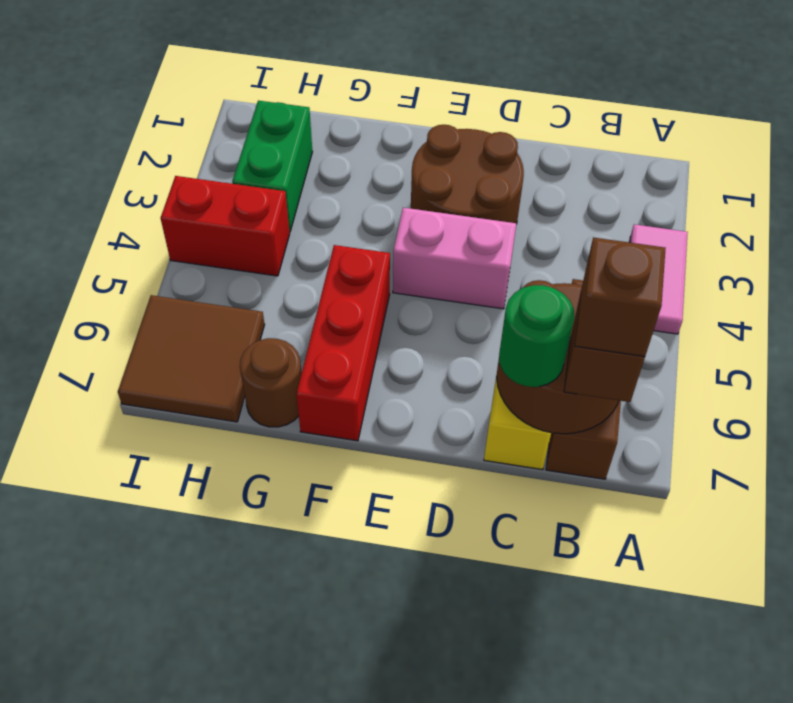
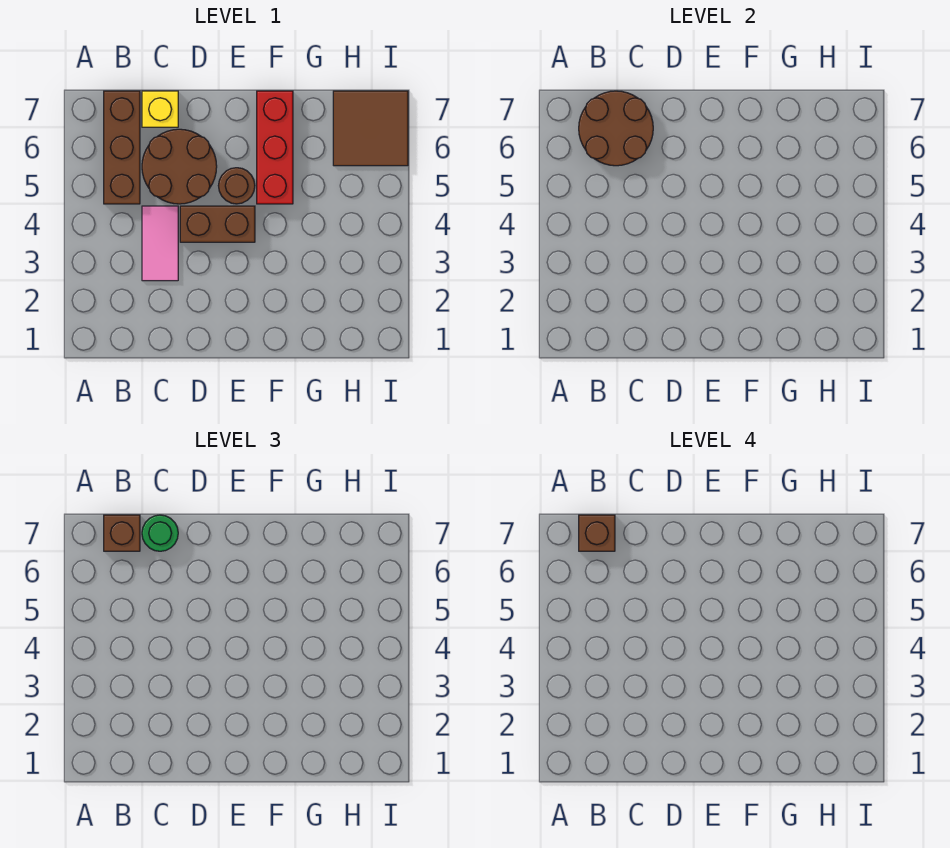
pink tile A3:A4 level 1 -> pink tile C3:C4 level 1
brown round brick D2:E3 level 1 -> brown round brick C5:D6 level 1
pink brick D4:E4 level 1 -> brown brick D4:E4 level 1
brown round brick G7 level 1 -> brown round brick E5 level 1
green brick H2:H3 level 1 -> none
red brick H4:I4 level 1 -> none

